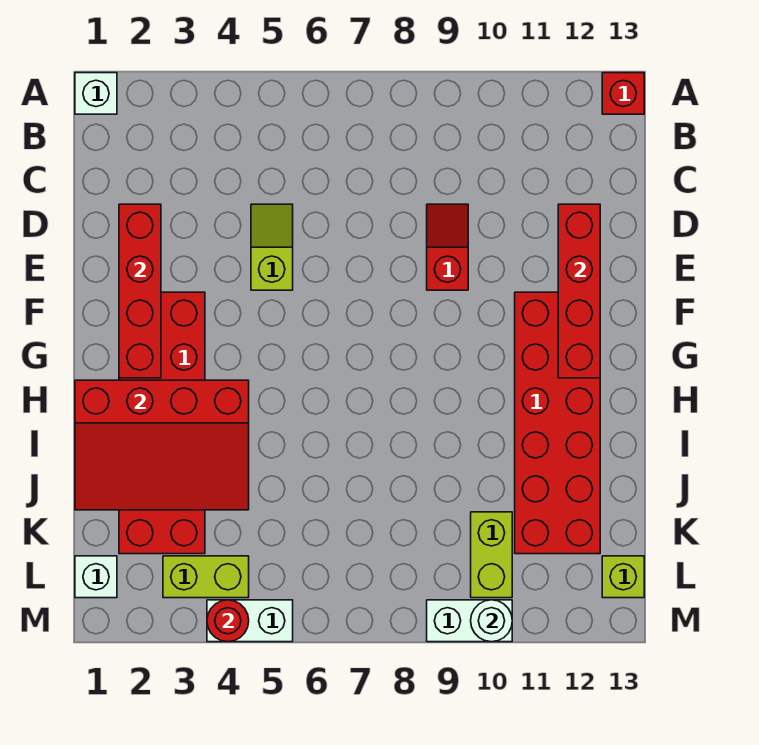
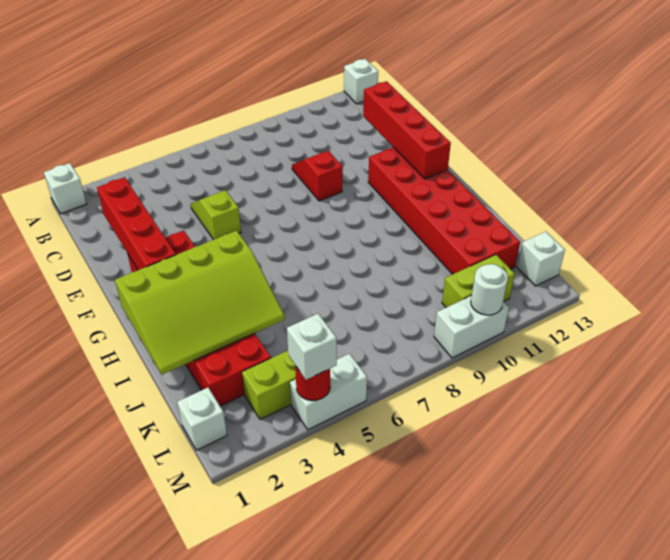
red brick A13 level 1 -> white brick A13 level 1
red slope H1:J4 level 2 top H -> lime slope H1:J4 level 2 top H
lime brick K10:L10 level 1 -> lime brick L10:L11 level 1
lime brick L13 level 1 -> white brick L13 level 1
none -> white brick M4 level 3

